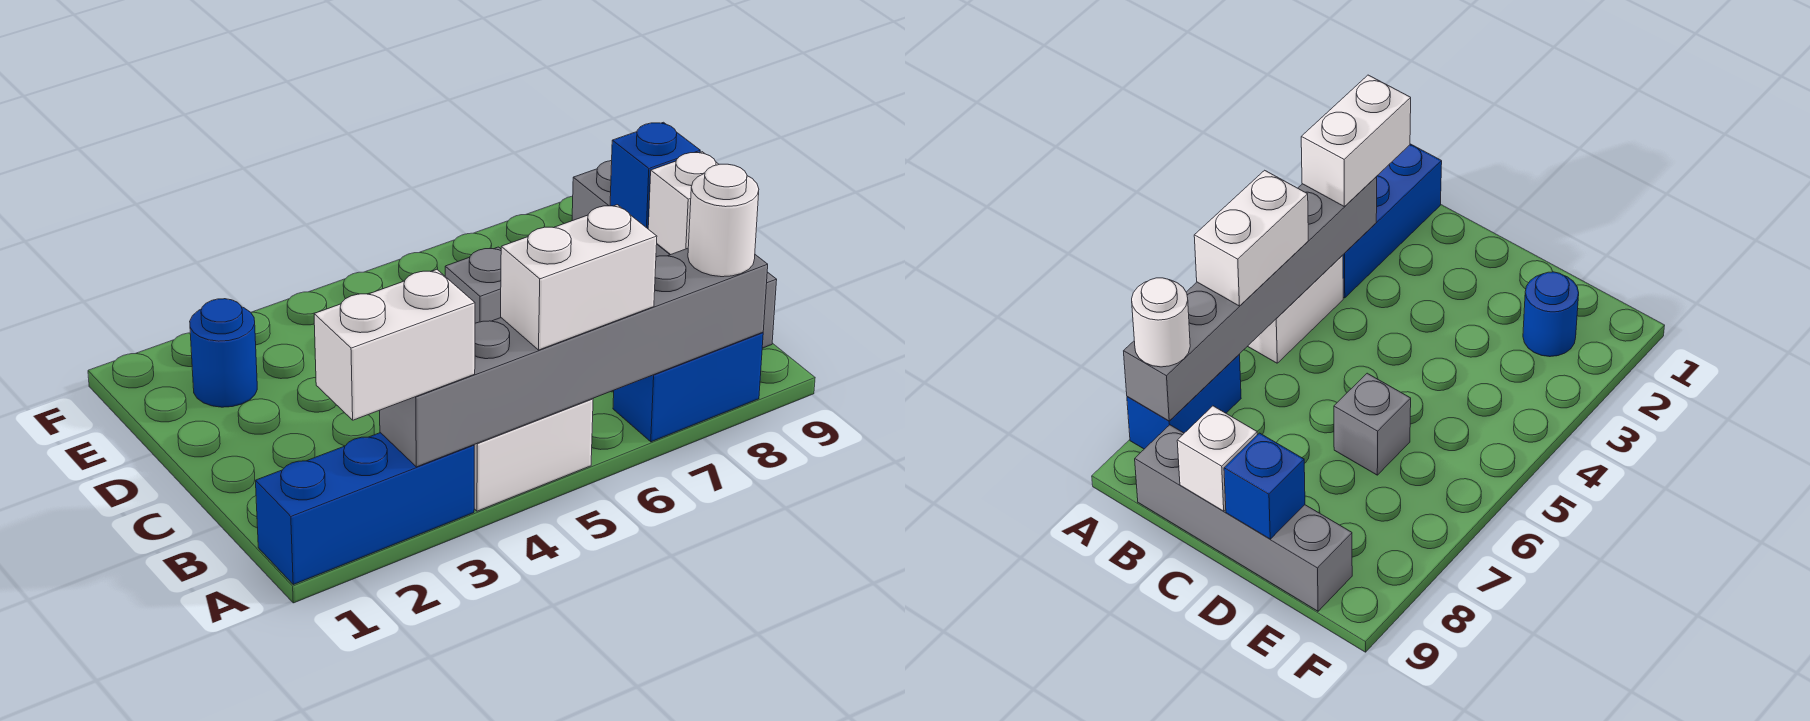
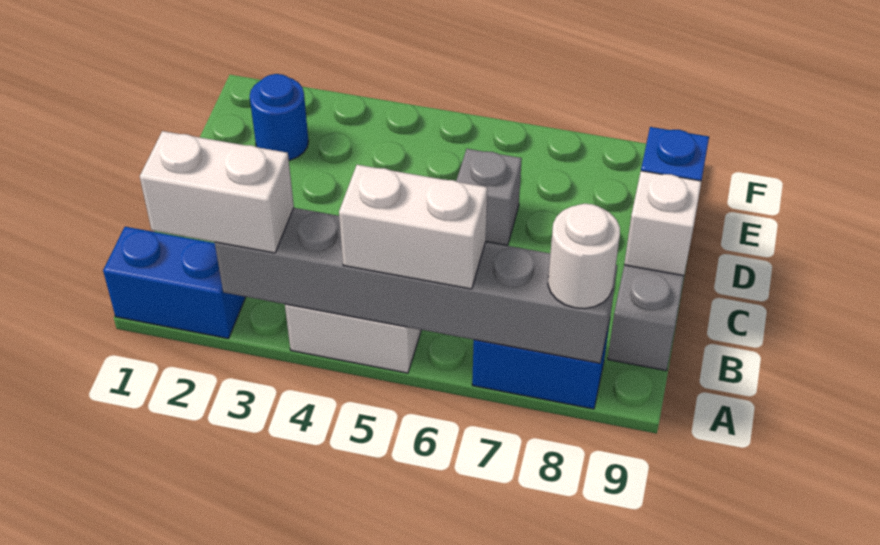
blue brick A1:A3 level 1 -> blue brick A1:A2 level 1

